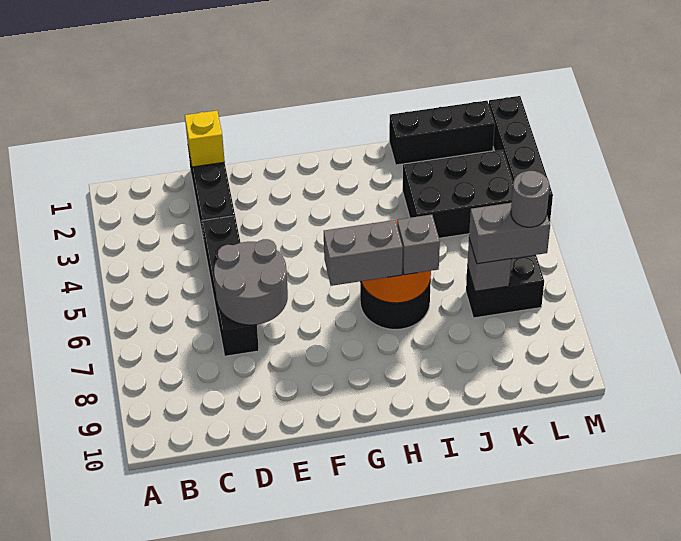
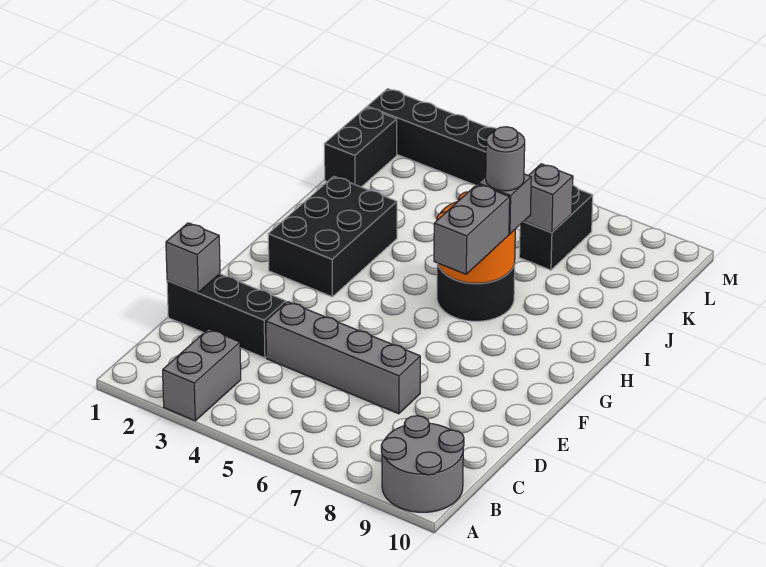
yellow brick D1 level 2 -> grey brick D1 level 2
black brick D4:D7 level 1 -> grey brick D4:D7 level 1
grey round brick D6:E7 level 2 -> grey round brick A9:B10 level 1
black brick J1:L1 level 1 -> black brick K1:L1 level 1
black brick J3:L4 level 1 -> black brick G2:I3 level 1
grey brick K7:L7 level 3 -> grey brick A3:B3 level 1
grey round brick L7 level 4 -> grey round brick I7 level 4

